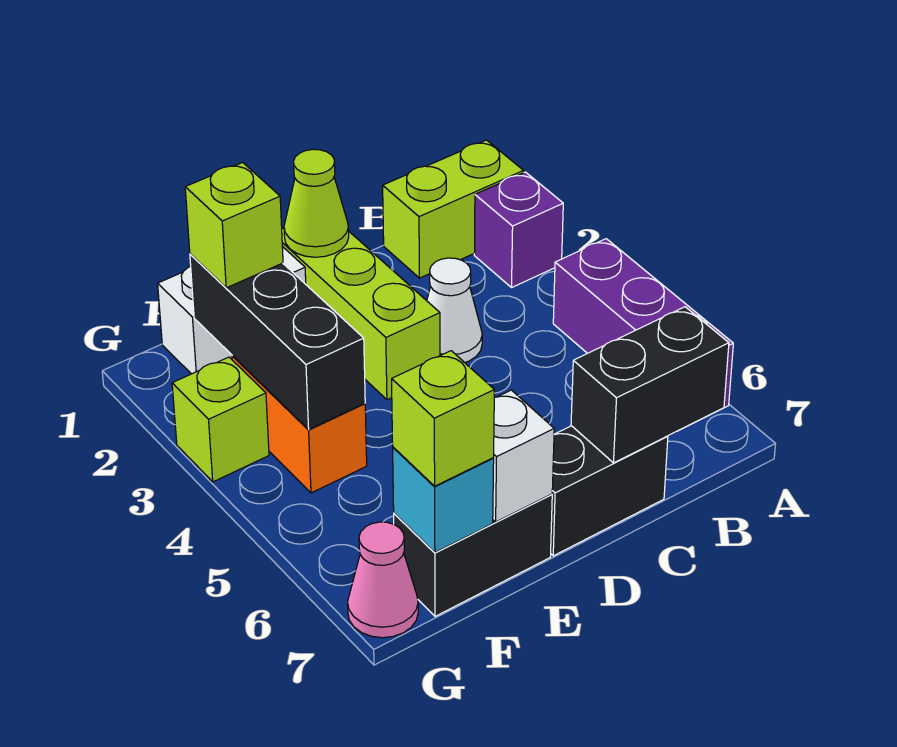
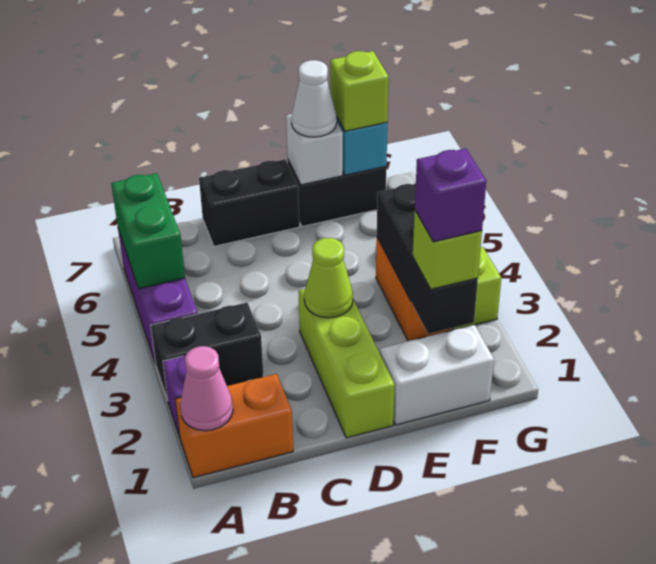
lime brick A1:B1 level 1 -> orange brick A1:B1 level 1
none -> green brick A5:A6 level 2
black brick B7:C7 level 2 -> black brick A3:B3 level 1
white cone C3 level 1 -> white cone E7 level 3
lime cone D1 level 2 -> lime cone D3 level 2
none -> purple brick F2 level 4
pink cone G7 level 1 -> pink cone A1 level 2

